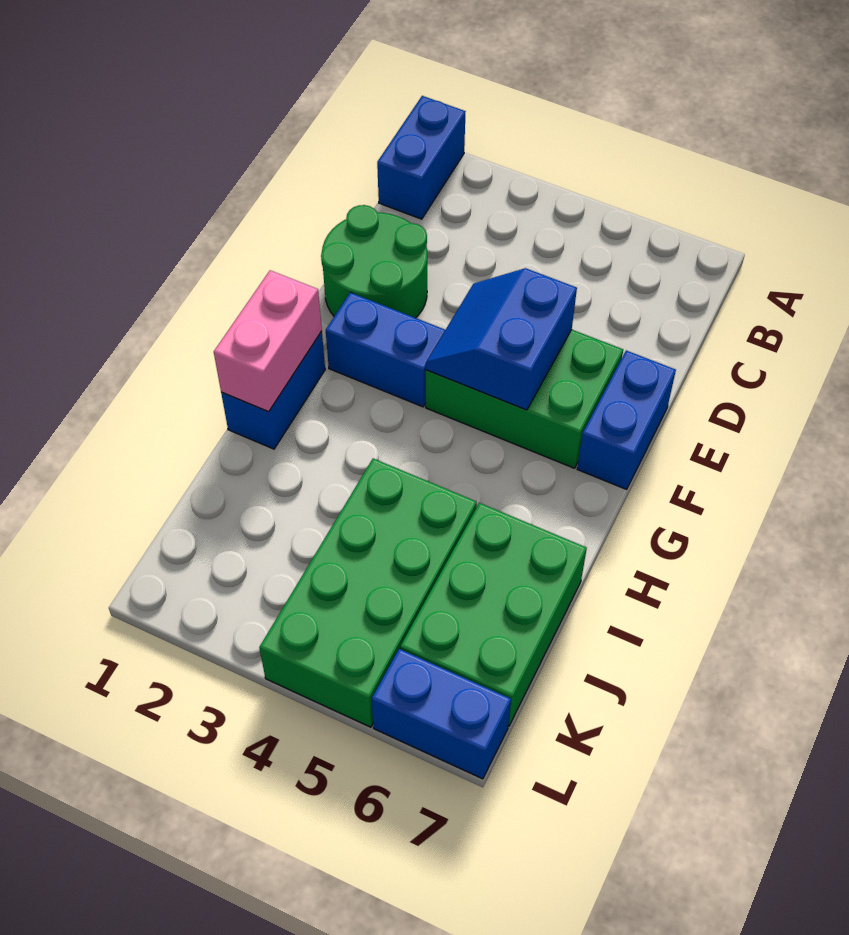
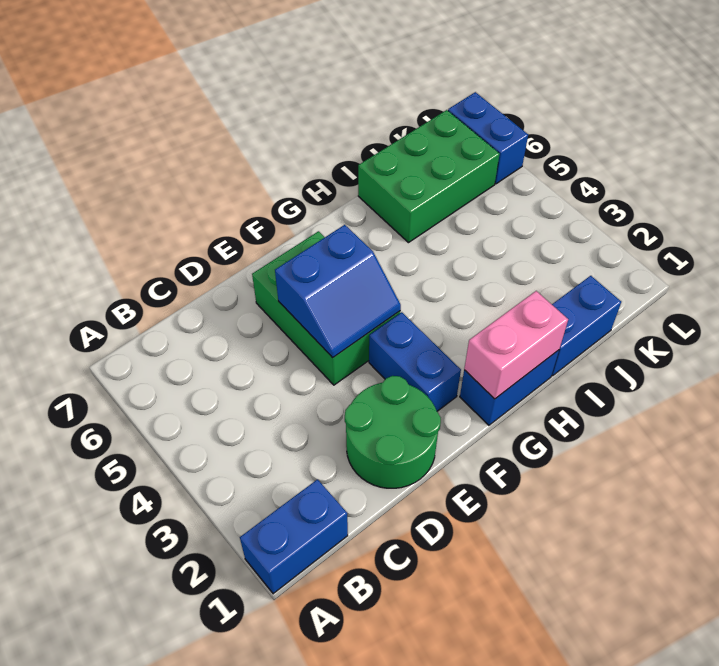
blue brick E7:F7 level 1 -> blue brick I1:J1 level 1
green brick I4:L5 level 1 -> none

